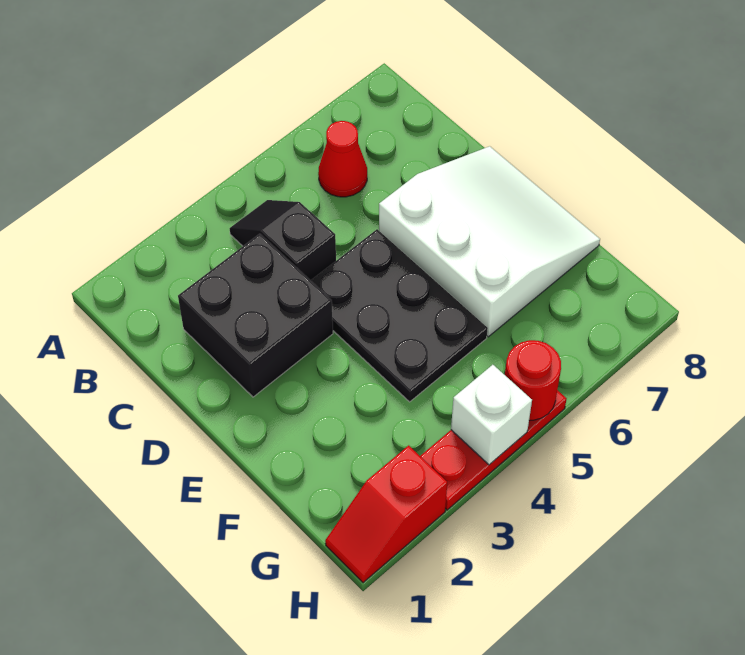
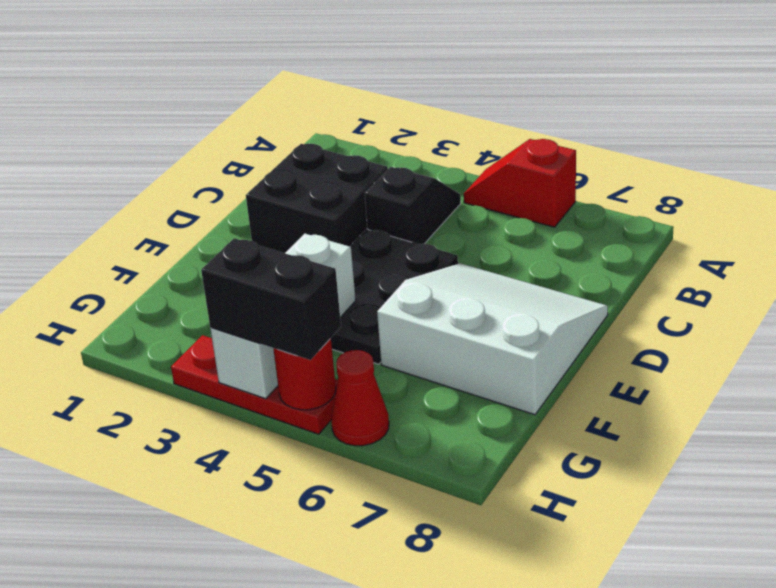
red cone B6 level 1 -> red cone H6 level 1
white slope D6:F8 level 1 top 6 -> white slope D6:F8 level 1 top F
red slope H1:H2 level 1 top 2 -> red slope A5:A6 level 1 top 6
white brick H4 level 2 -> white brick F4:H4 level 2
none -> black brick H4:H5 level 3

